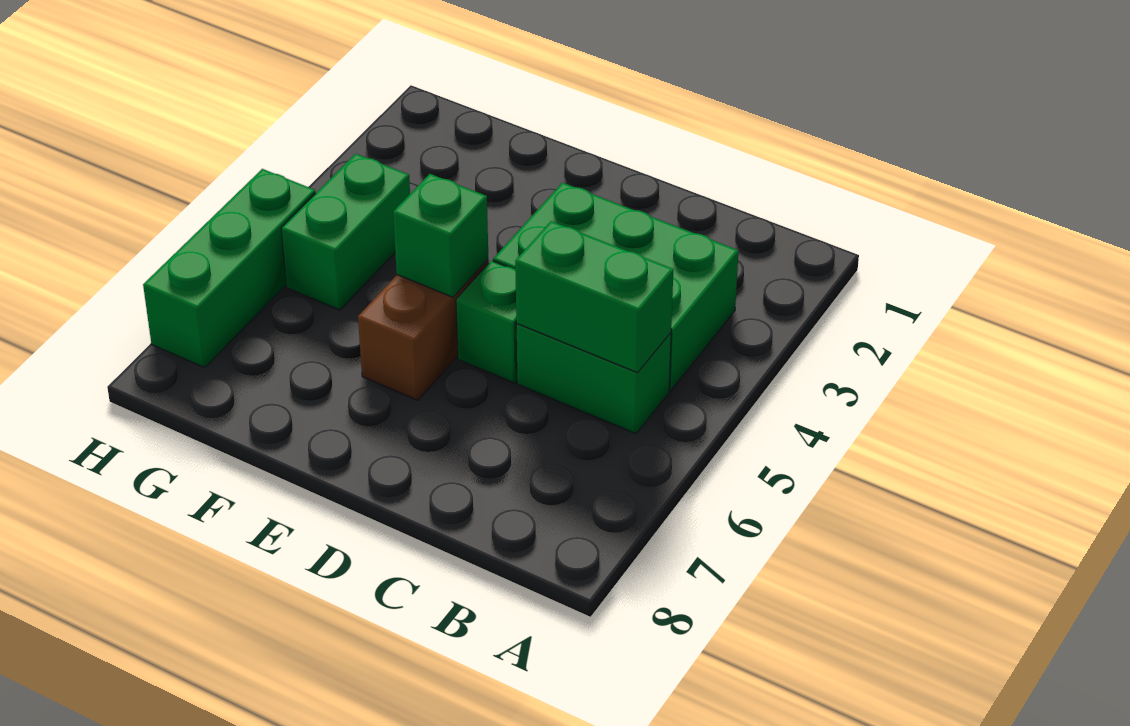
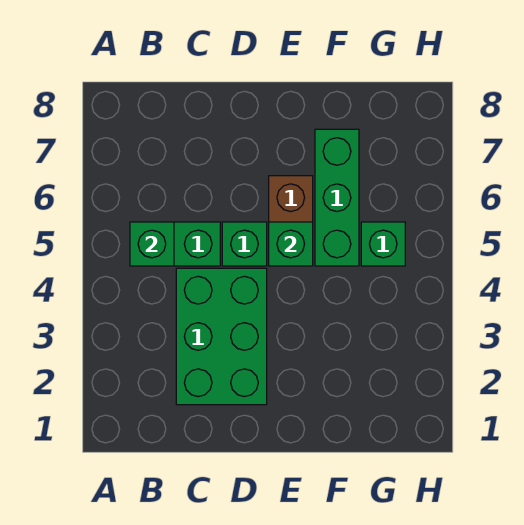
green brick B3:D4 level 1 -> green brick C2:D4 level 1
green brick B5:C5 level 2 -> green brick B5 level 2
green brick G4:G5 level 1 -> green brick G5 level 1
green brick H5:H7 level 1 -> green brick F5:F7 level 1

